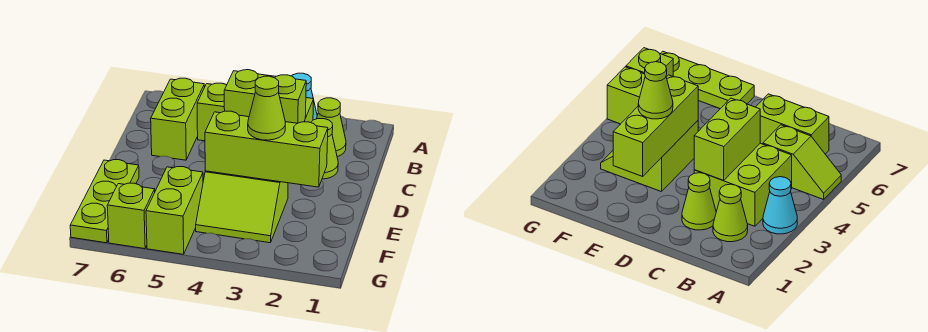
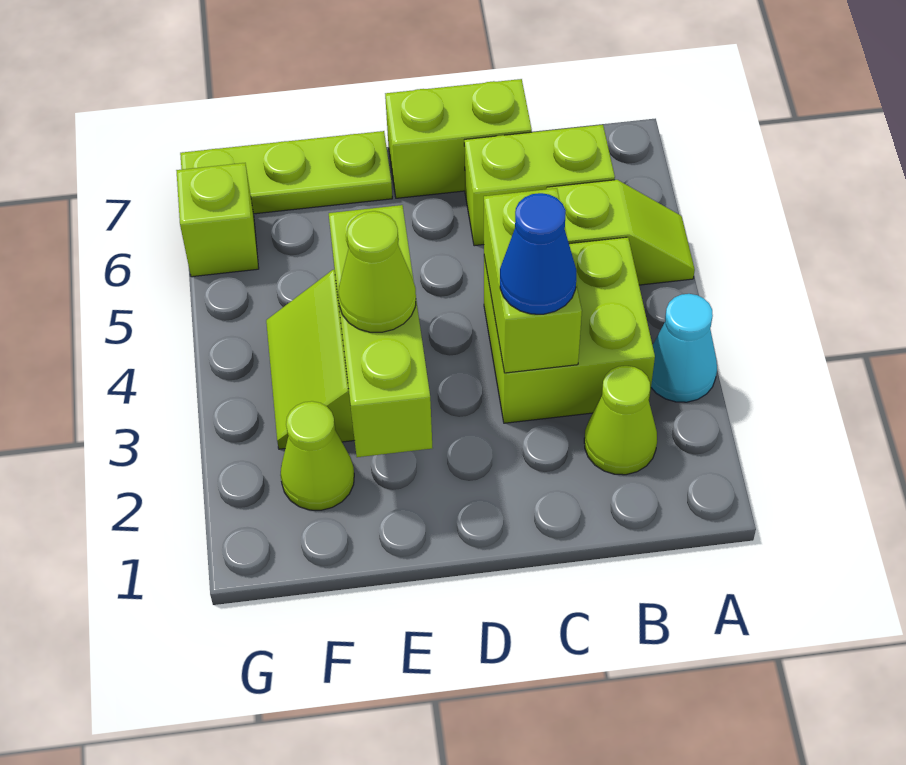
lime cone C2 level 1 -> lime cone F2 level 1
none -> blue cone C3 level 3
lime brick F5:G5 level 1 -> lime brick C7:D7 level 1

